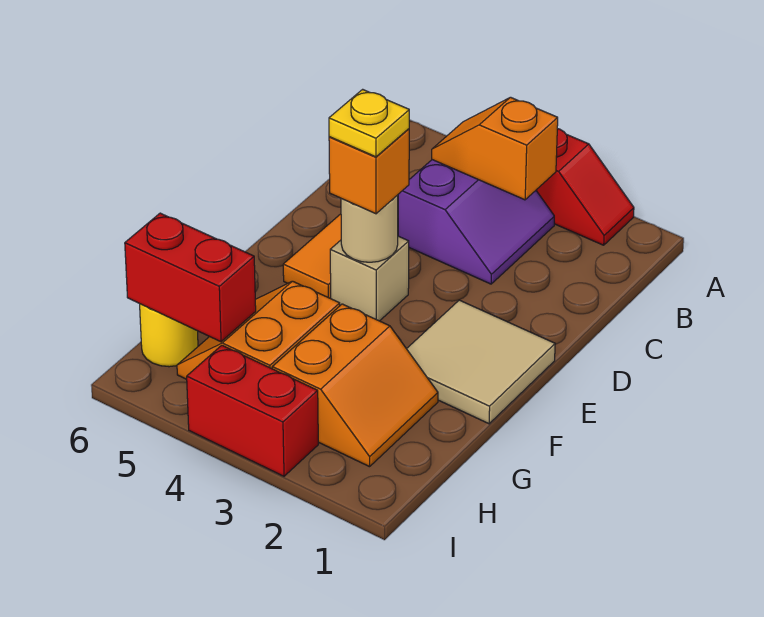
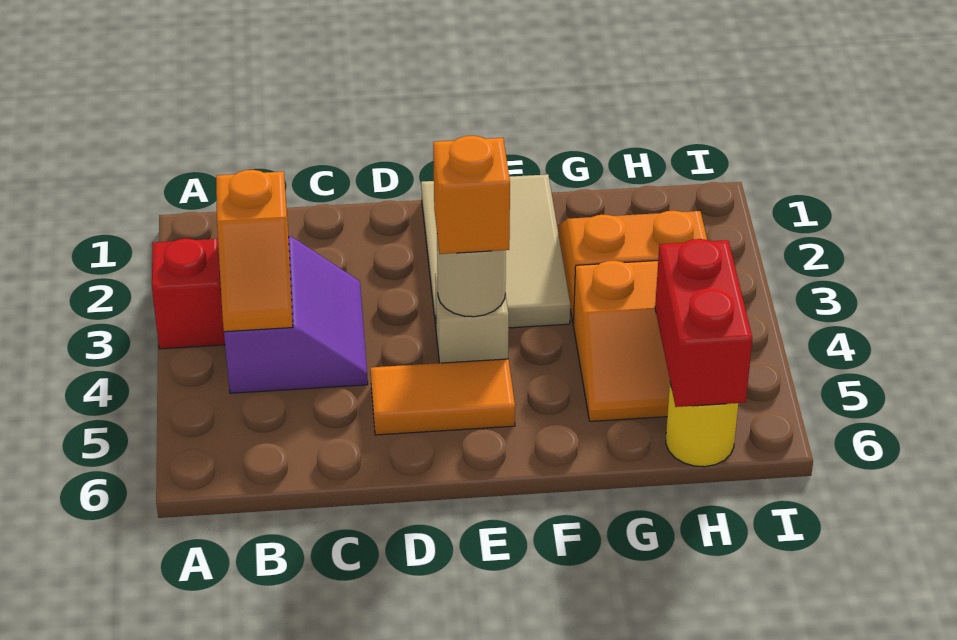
purple slope B3:C4 level 1 top 4 -> purple slope B3:C4 level 1 top B
tan tile E1:F2 level 1 -> tan tile E1:F3 level 1
yellow plate E4 level 4 -> none
red brick I3:I4 level 1 -> none

